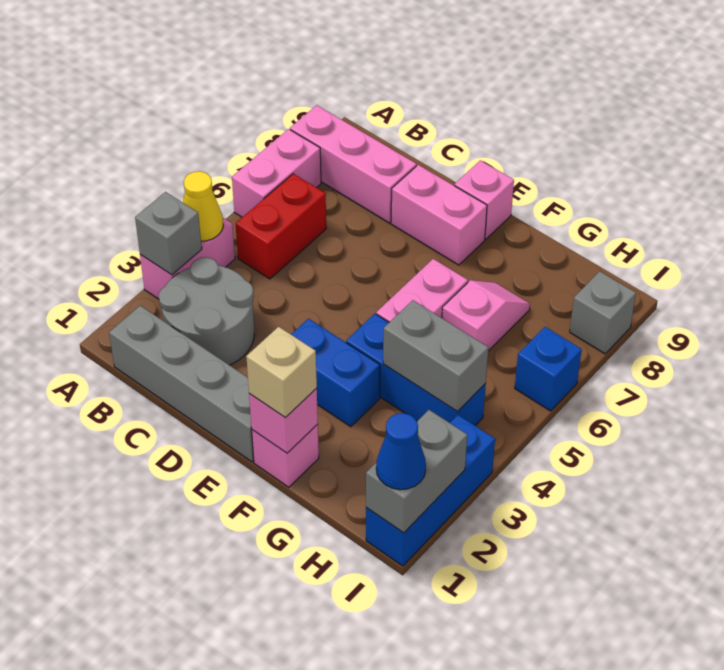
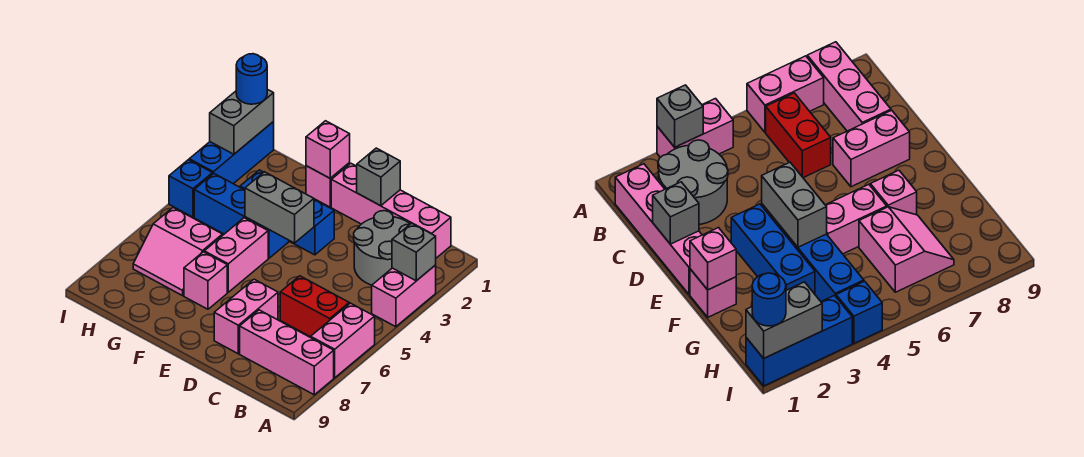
yellow cone A4 level 2 -> none
grey brick B1:E1 level 1 -> pink brick B1:E1 level 1
red brick B5:B6 level 1 -> red brick B6:C6 level 1
pink brick D8:E8 level 1 -> pink brick D7:D8 level 1
blue brick E3:F3 level 1 -> blue brick E3:G3 level 1
pink brick E9 level 1 -> pink brick F7 level 1
tan brick F1 level 3 -> none
grey brick G4:H4 level 2 -> grey brick E4:F4 level 2
pink slope G6:G7 level 1 top 6 -> pink slope G6:H7 level 1 top 6
blue cone I1 level 3 -> blue round brick I1 level 3
blue brick I6 level 1 -> blue brick I4 level 1
grey brick I8 level 1 -> grey brick D1 level 2

